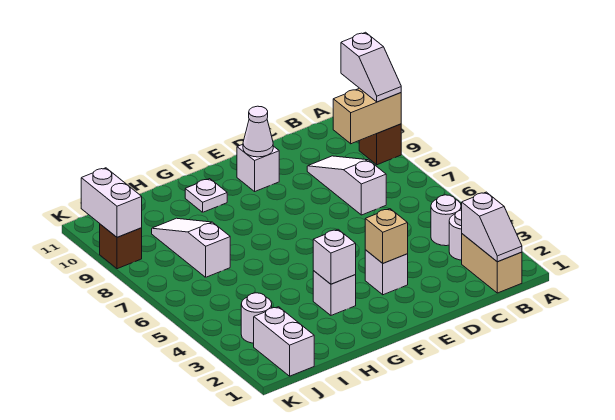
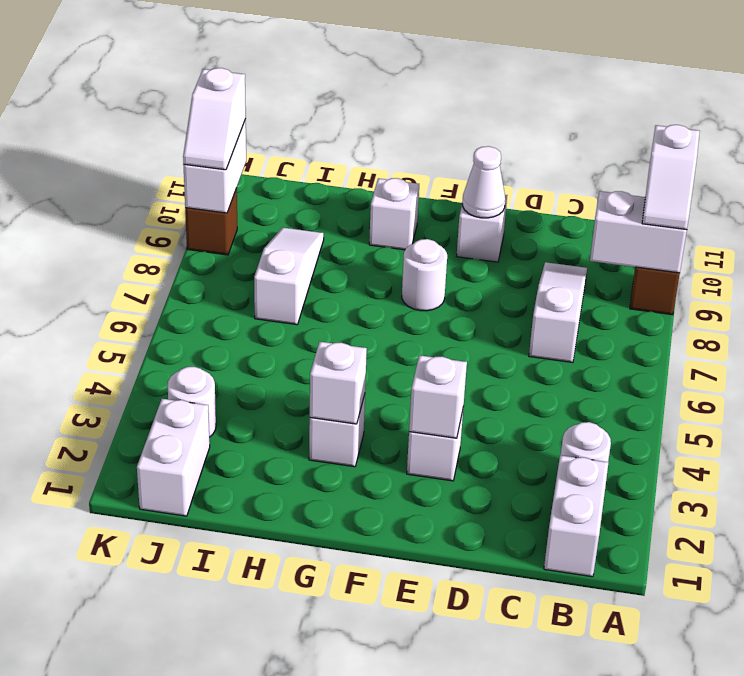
tan brick A9:B9 level 2 -> white brick A9:B9 level 2
tan brick B1:B2 level 1 -> white brick B1:B2 level 1
white slope B1:B2 level 2 top 2 -> white slope K9:K10 level 3 top 10
white round brick B4 level 1 -> white round brick F8 level 1
tan brick E3 level 2 -> white brick E3 level 2
white plate G10 level 1 -> white brick G10 level 1

